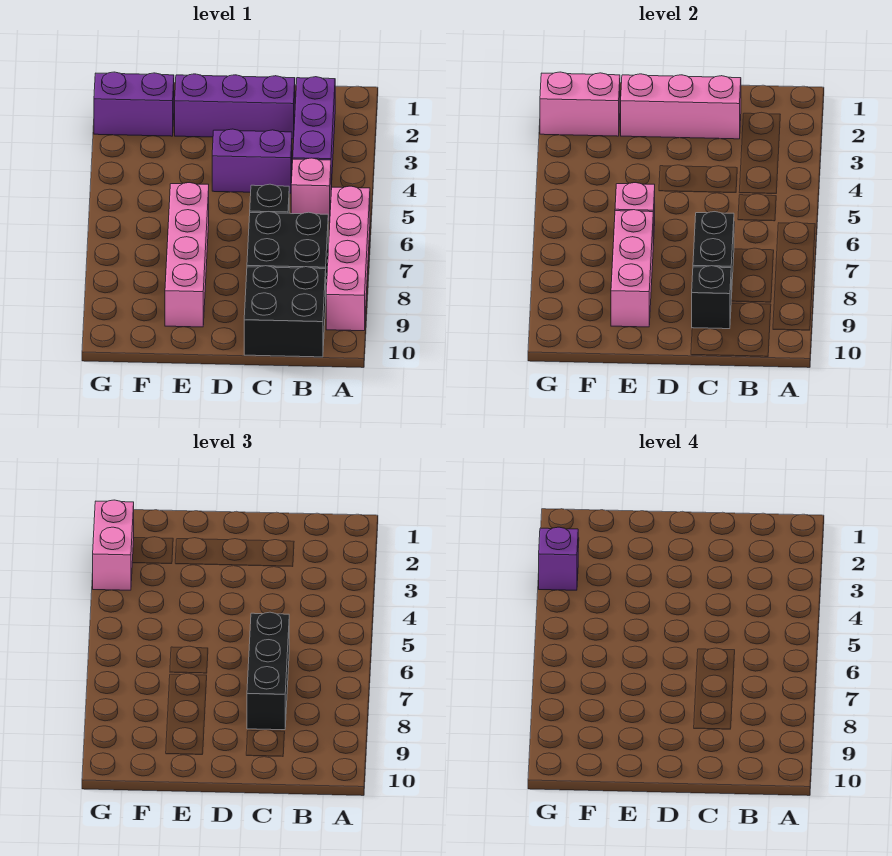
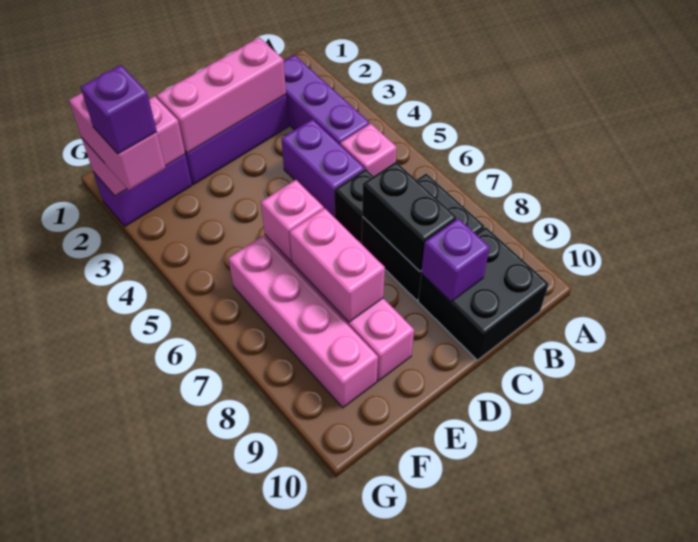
pink brick A6:A9 level 1 -> pink brick F6:F9 level 1
purple brick C4:D4 level 1 -> purple brick C4:C5 level 1
black brick C6:C8 level 3 -> none
black brick C9 level 2 -> purple brick C9 level 2
pink brick E7:E9 level 2 -> pink brick E7:E8 level 2

